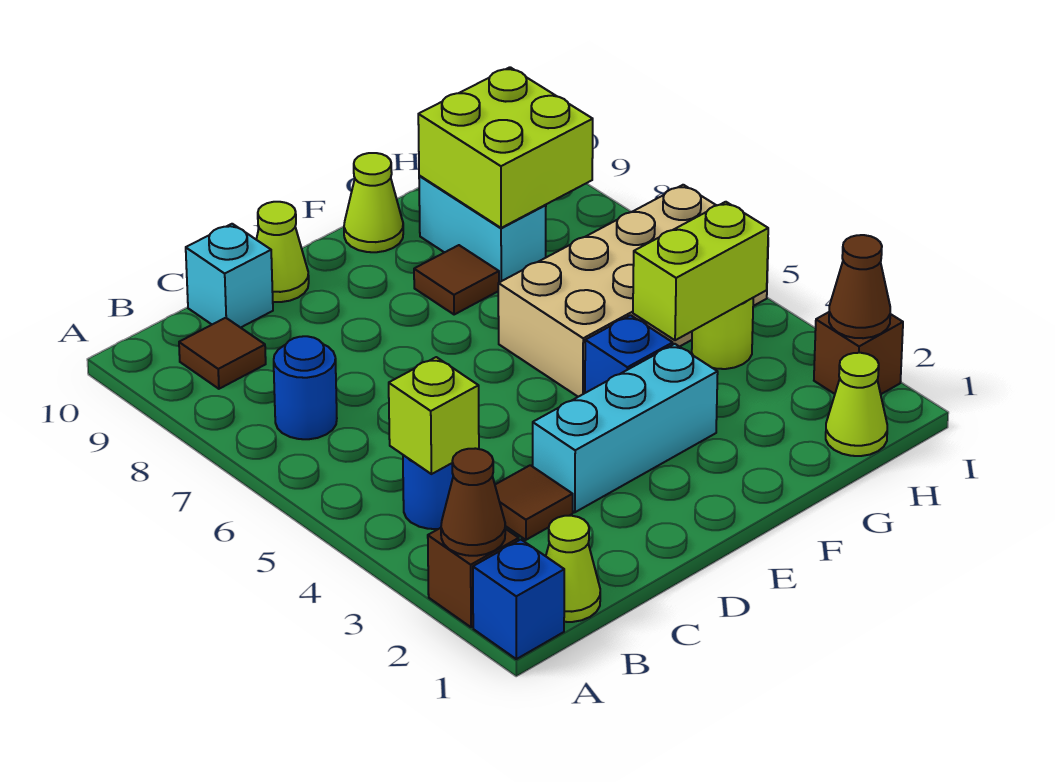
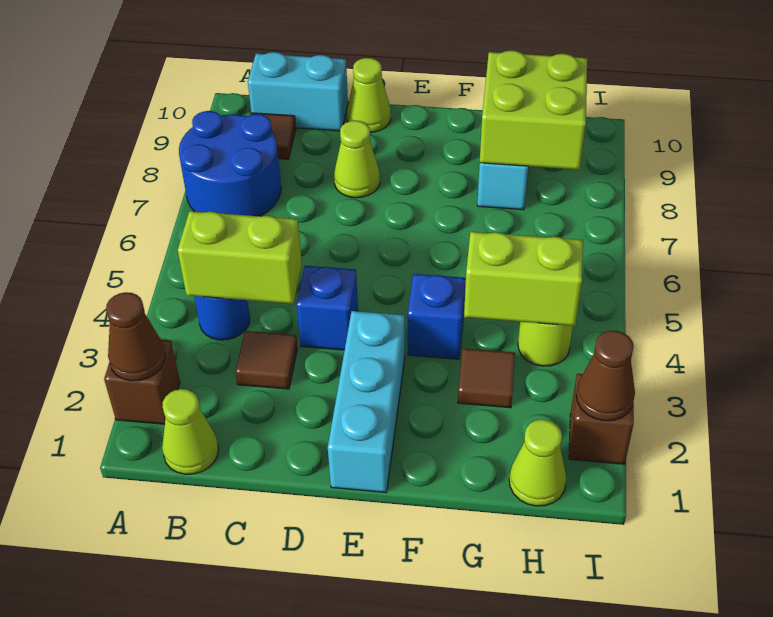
blue brick A1 level 1 -> blue brick D4 level 1
lime brick B4 level 2 -> lime brick B4:C4 level 2
blue round brick B7 level 1 -> blue round brick A7:B8 level 1
cyan brick C10 level 1 -> cyan brick B10:C10 level 1
cyan brick D3:F3 level 1 -> cyan brick E1:E3 level 1
tan brick F5:I6 level 1 -> none
brown tile F8 level 1 -> brown tile G3 level 1
lime cone F10 level 1 -> lime cone D8 level 1

